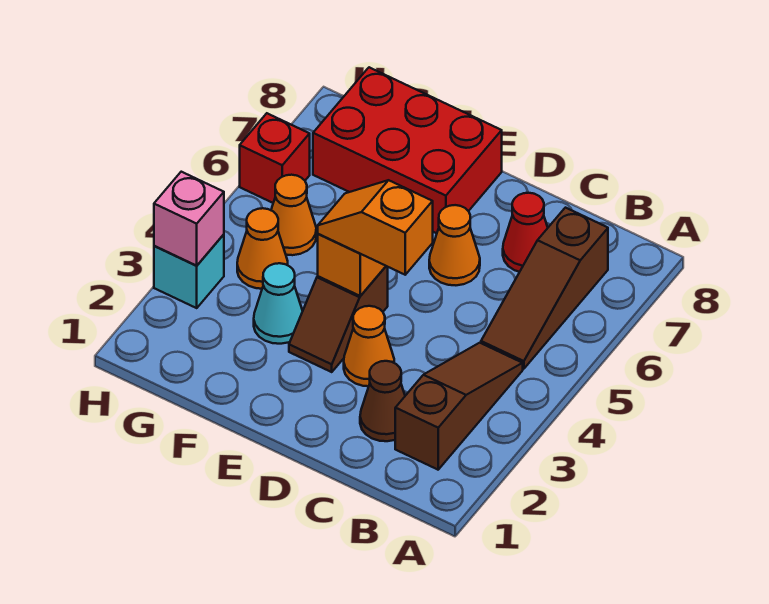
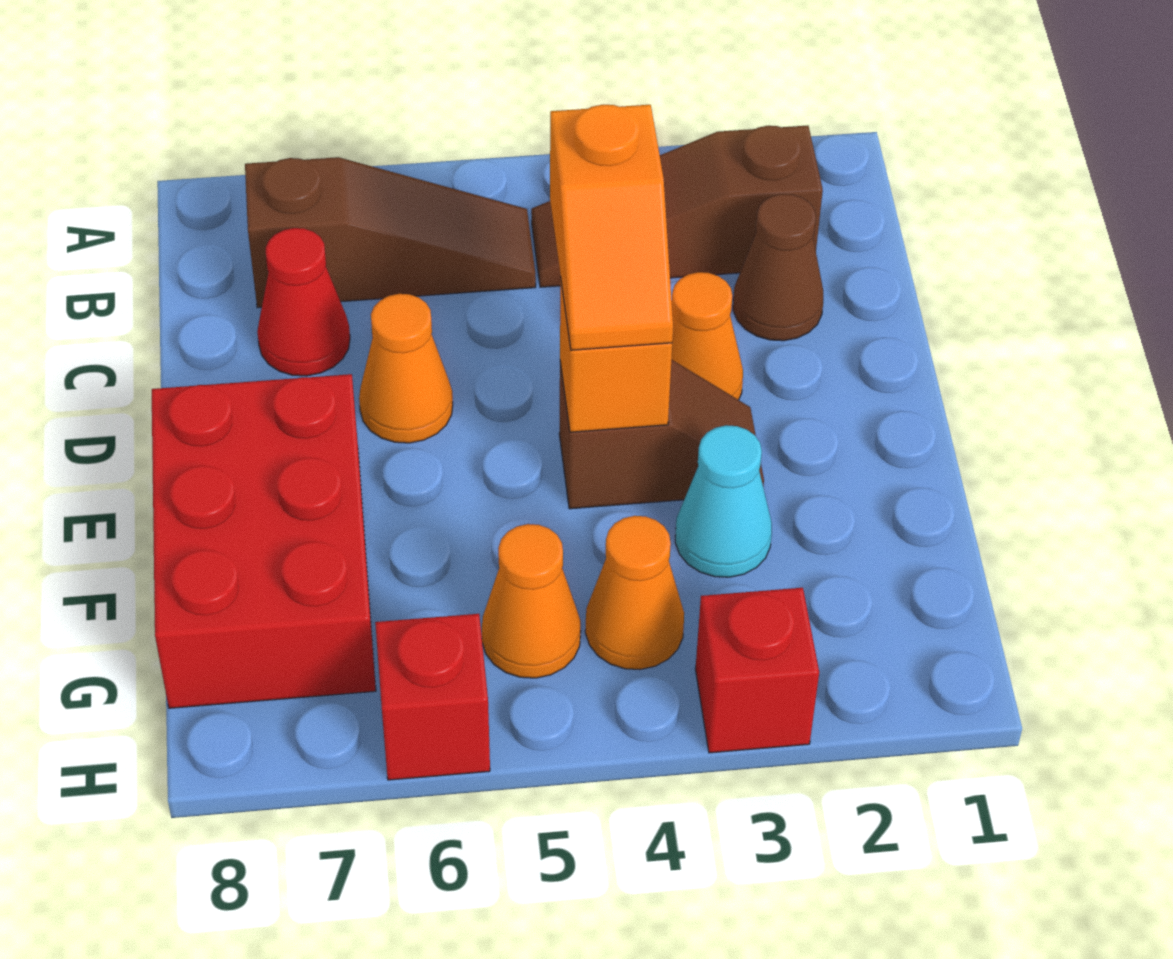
cyan brick H3 level 1 -> red brick H3 level 1
pink brick H3 level 2 -> none

